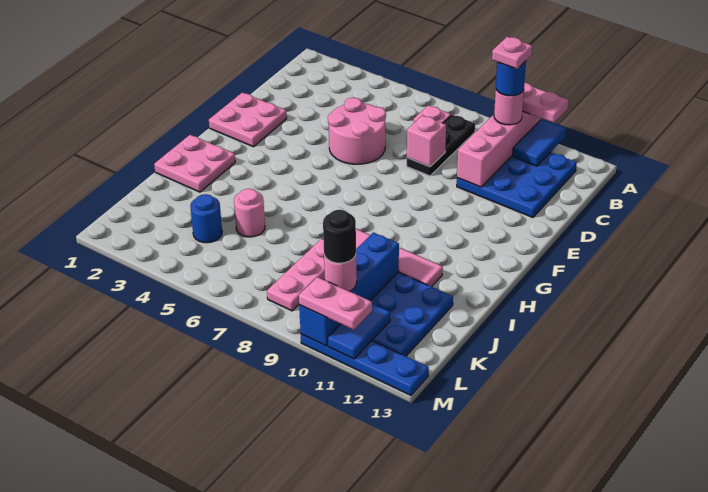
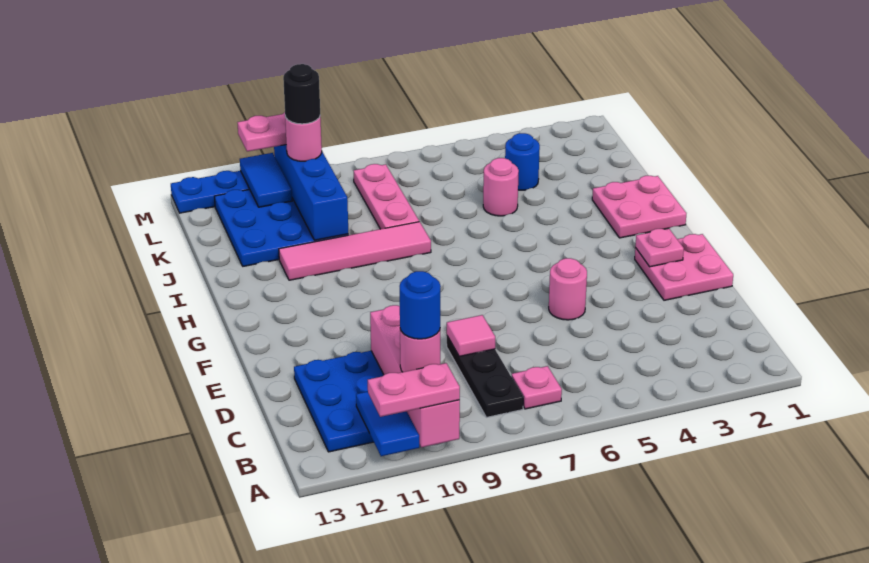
pink plate B10 level 5 -> pink plate F2 level 2
pink round brick D5:E6 level 1 -> pink round brick E5 level 1
pink brick D8 level 2 -> pink tile D8 level 2

